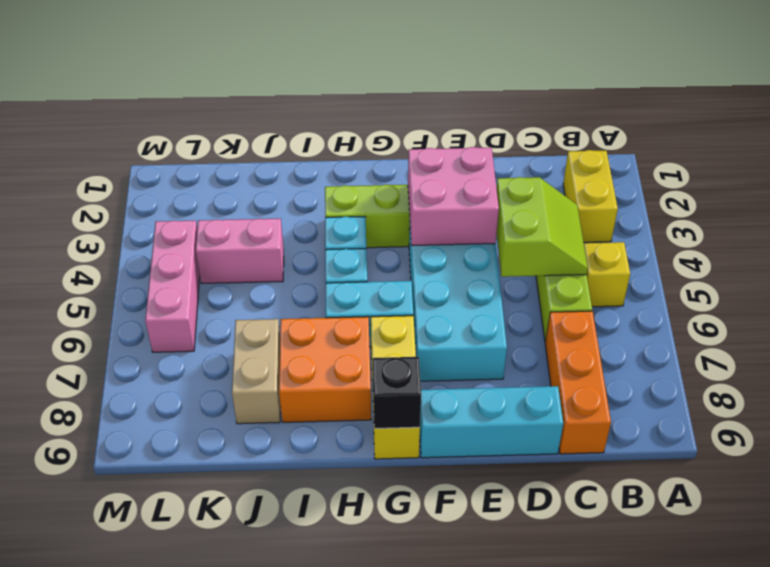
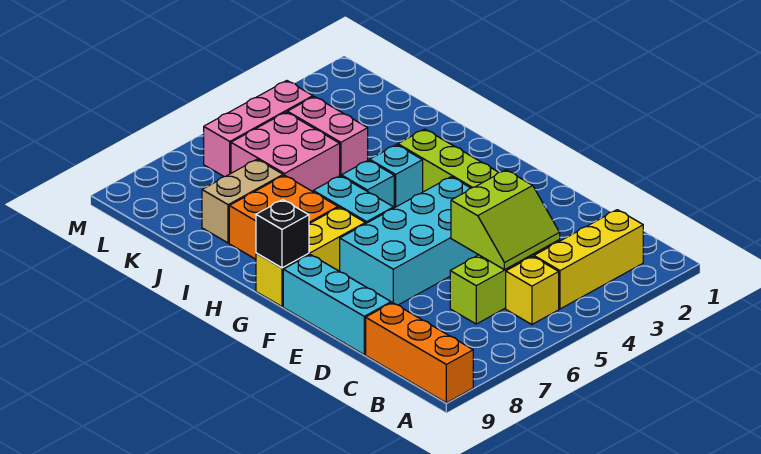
yellow brick B2:B3 level 1 -> yellow brick B2:B4 level 1
orange brick C7:C9 level 1 -> orange brick A9:C9 level 1
pink brick E3:F4 level 2 -> pink brick J5:K6 level 1

